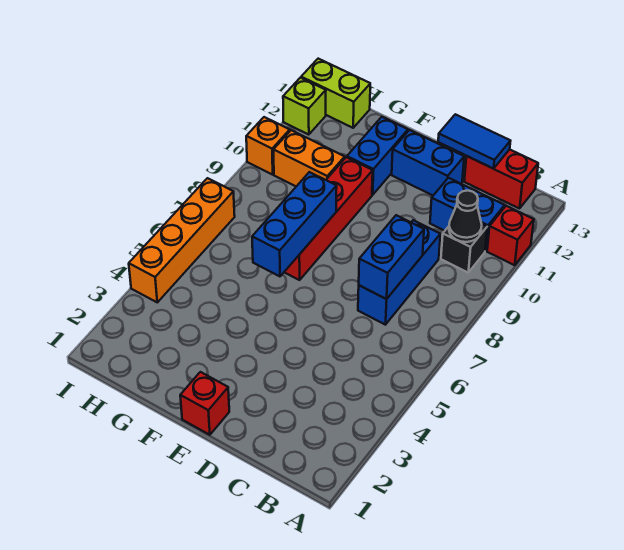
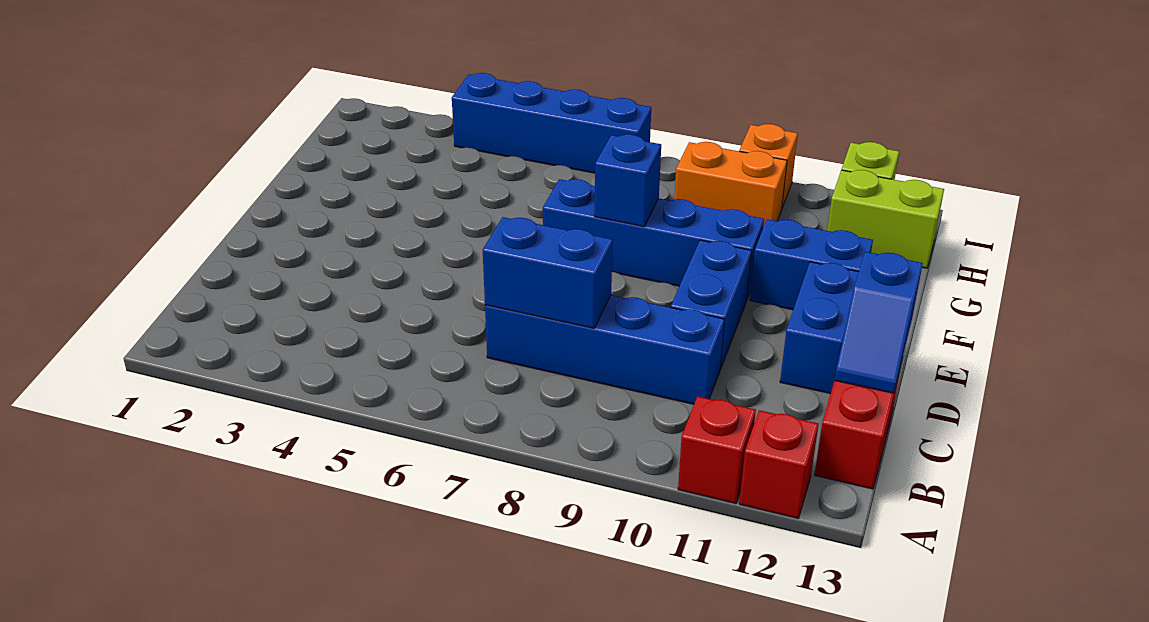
black brick B10 level 1 -> none
black cone B10 level 2 -> none
blue brick B11:C11 level 1 -> blue brick D10:E10 level 1
blue brick C7:C9 level 1 -> blue brick C7:C10 level 1
blue tile C13:D13 level 2 -> blue slope C13:D13 level 2 top D
red brick E1 level 1 -> red brick A12 level 1
blue brick F6:F8 level 2 -> blue brick F8 level 2
red brick F7:F10 level 1 -> blue brick F7:F10 level 1
orange brick G10:H10 level 1 -> orange brick H9:H10 level 1
lime brick H13:I13 level 1 -> lime brick H12:H13 level 1
orange brick I4:I7 level 1 -> blue brick I4:I7 level 1

